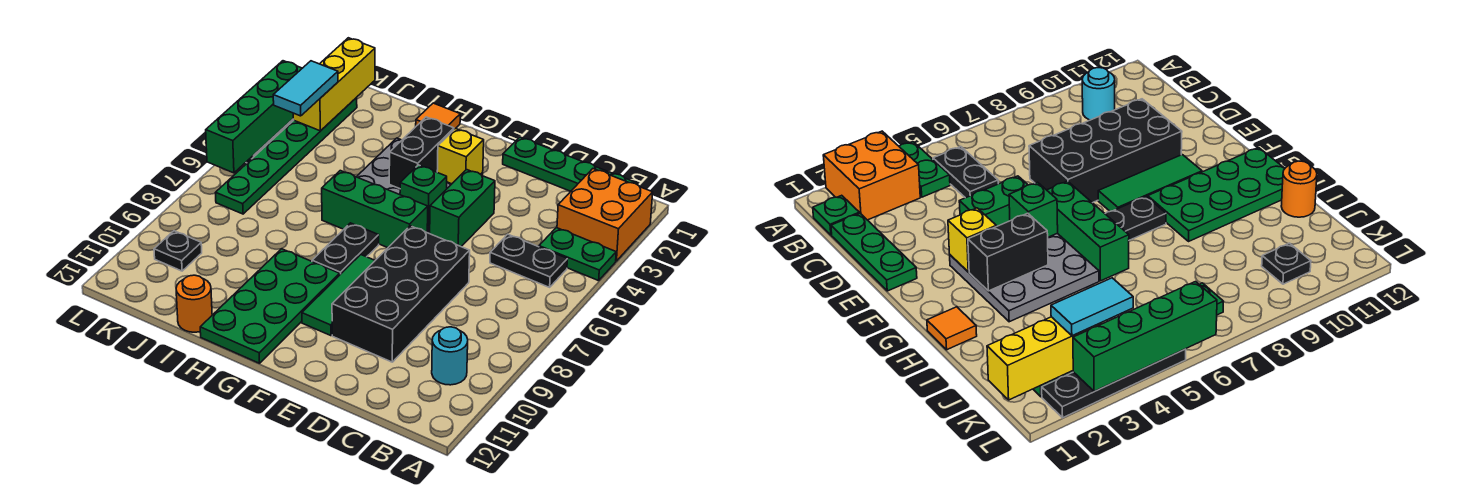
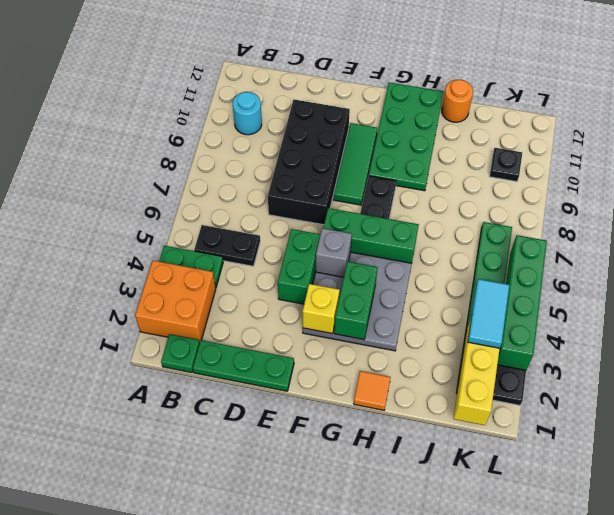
green brick F5 level 2 -> grey brick F5 level 2
black brick G3:G4 level 2 -> green brick G3:G4 level 2

